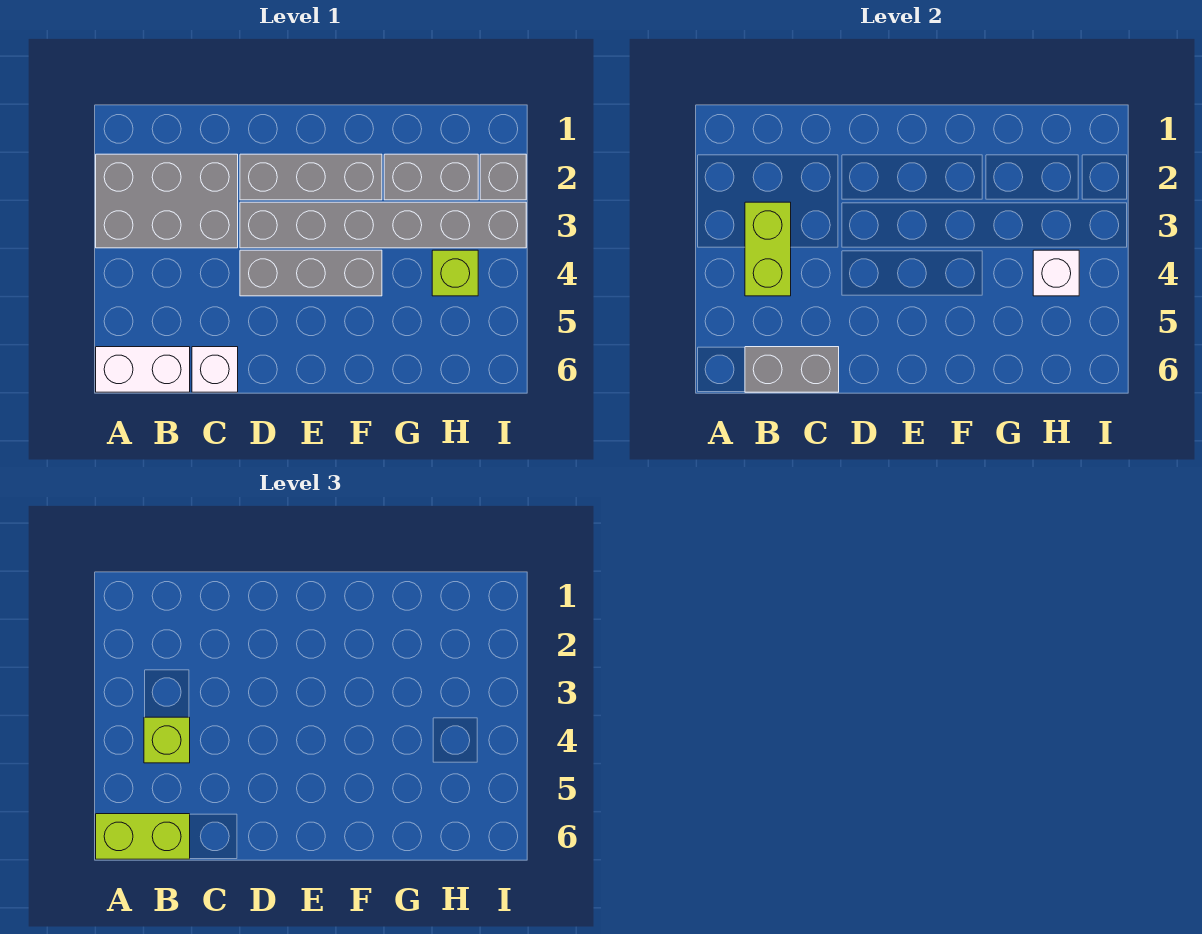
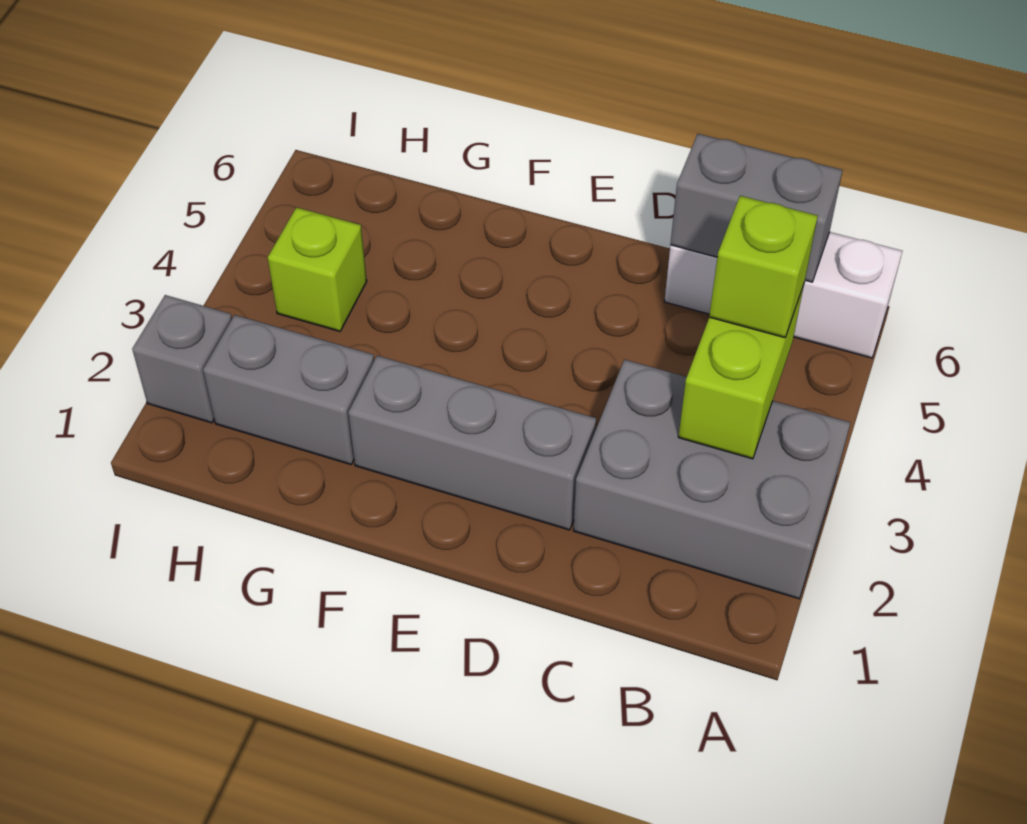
lime brick A6:B6 level 3 -> none
grey brick D3:I3 level 1 -> none
grey brick D4:F4 level 1 -> none
white brick H4 level 2 -> none

